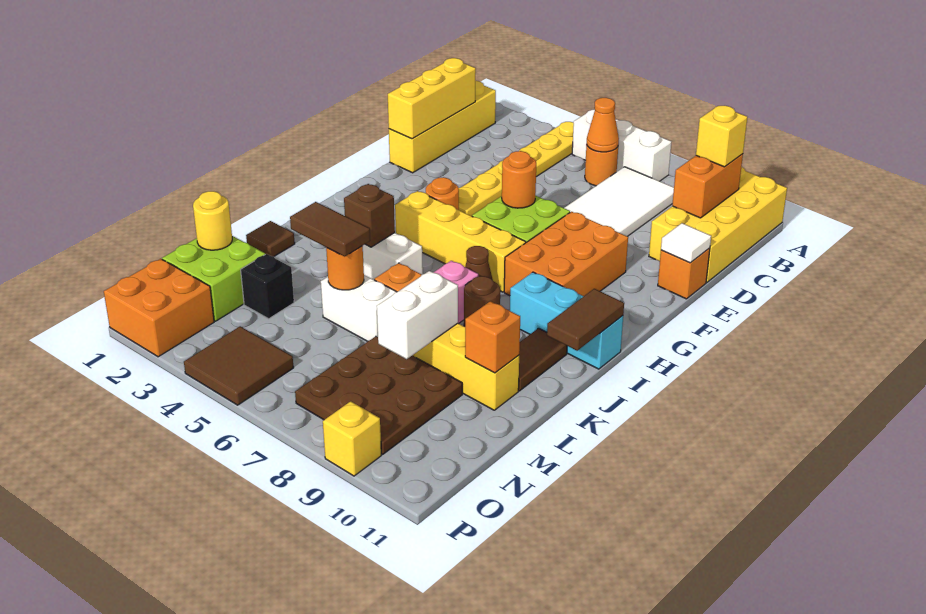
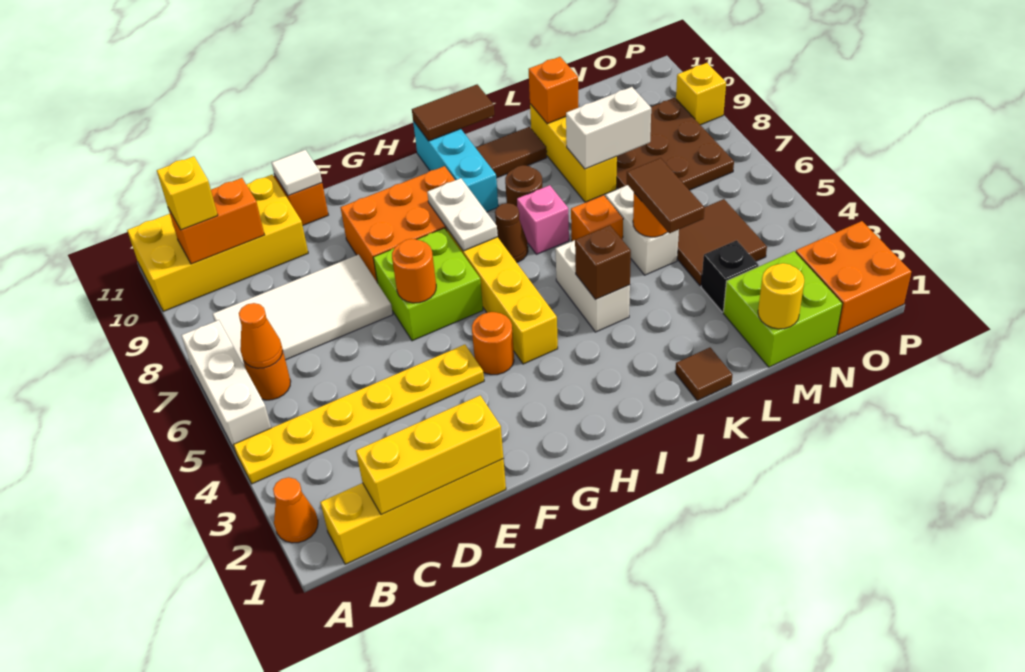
none -> orange cone A2 level 1
none -> white plate H7:H8 level 2
brown tile O4:P5 level 1 -> brown tile M4:N5 level 1

